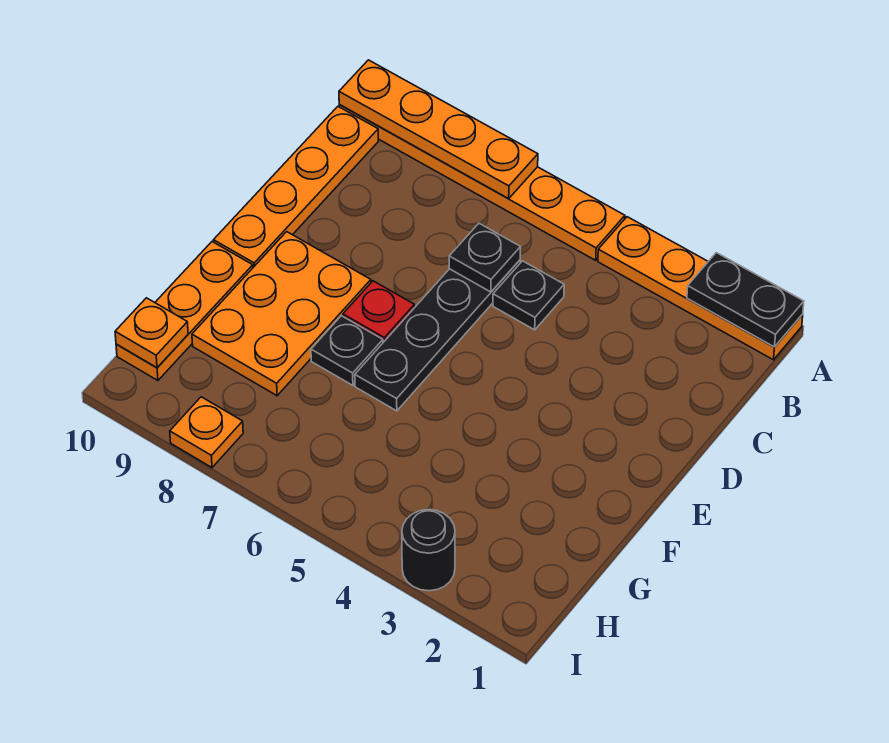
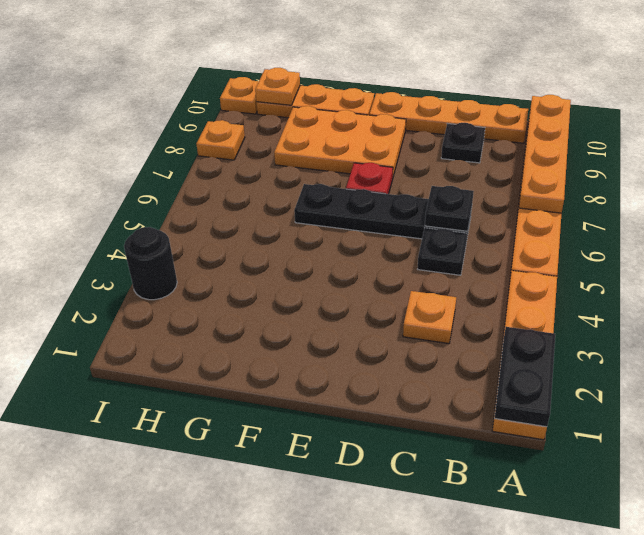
none -> orange plate C3 level 1
black plate F7 level 1 -> black plate C9 level 1
none -> orange plate I10 level 1

